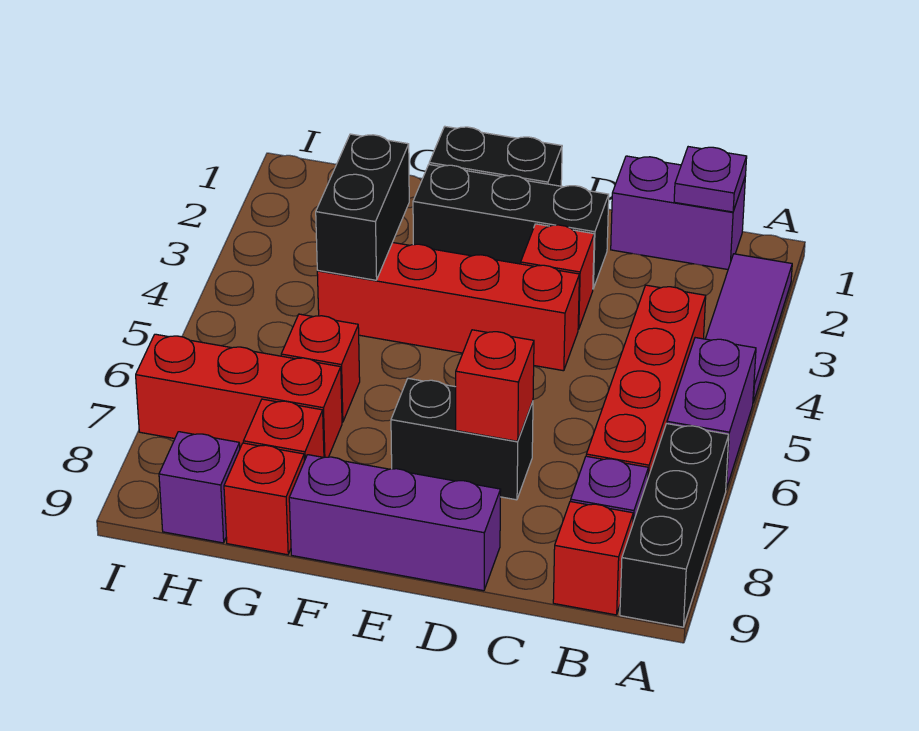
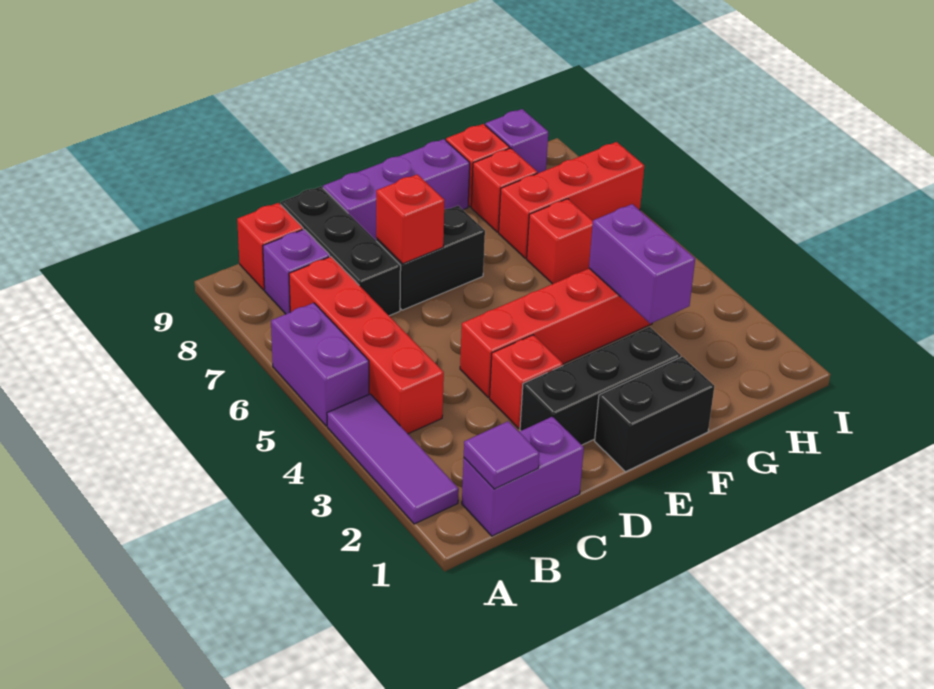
black brick A7:A9 level 1 -> black brick C7:C9 level 1
purple plate B1 level 2 -> purple tile B1 level 2
black brick G3:G4 level 2 -> purple brick G3:G4 level 2

